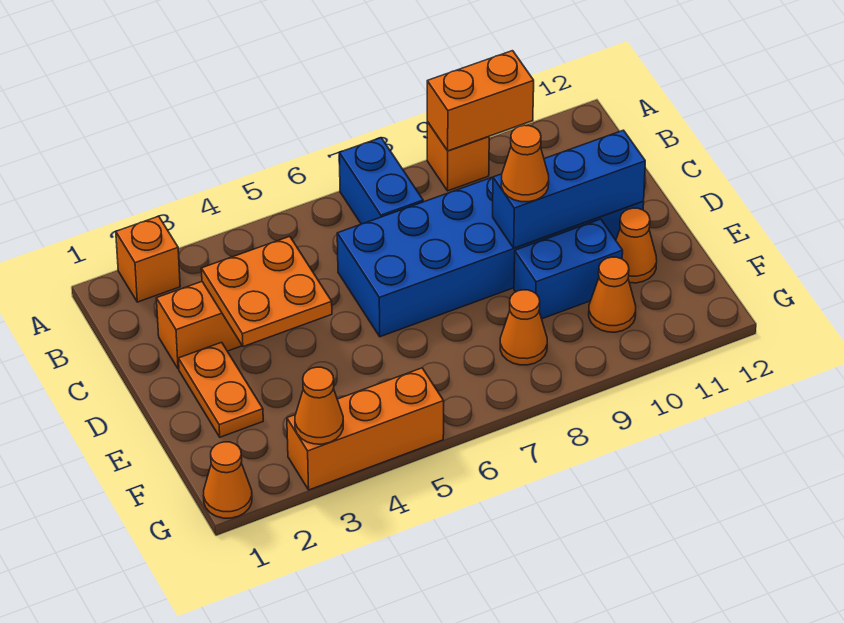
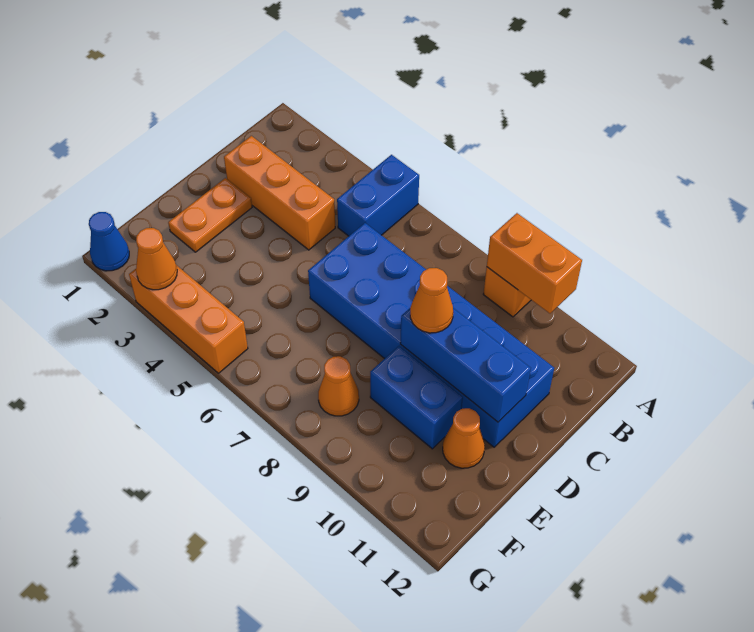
orange brick A2 level 1 -> none
blue brick A7:B7 level 1 -> blue brick A5:B5 level 1
orange plate C3:D4 level 2 -> none
orange cone F10 level 1 -> none
orange cone G1 level 1 -> blue cone G1 level 1

